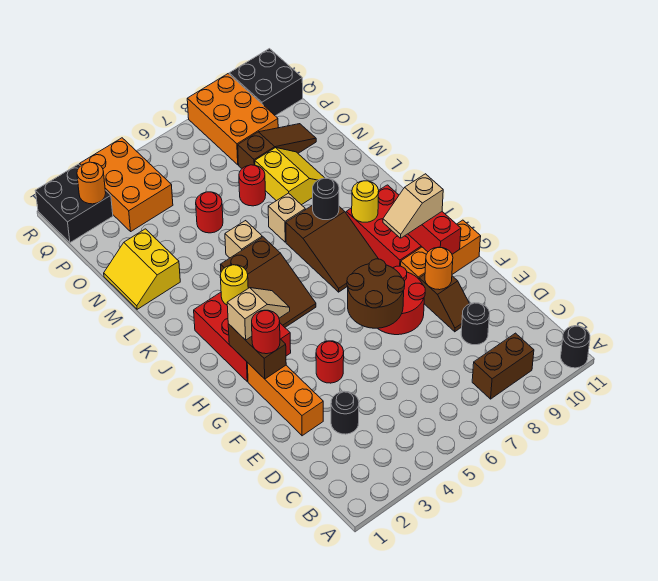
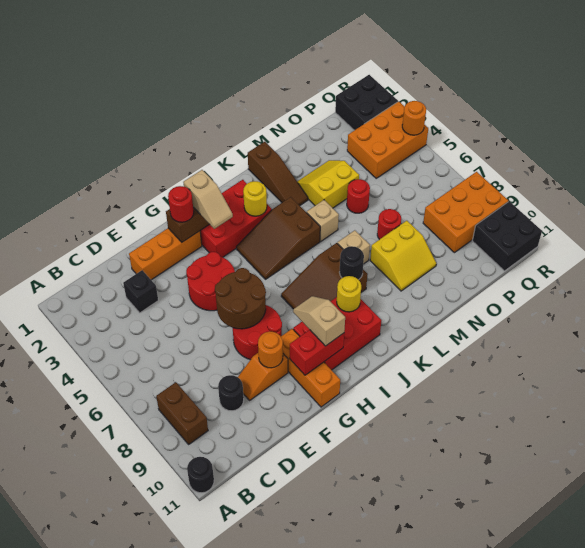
black round brick D3 level 1 -> black brick D3 level 1
brown slope E9:F9 level 1 top F -> orange slope E9:F9 level 1 top F
red round brick F4 level 1 -> red round brick F4:G5 level 1
yellow slope M1:N2 level 1 top 2 -> yellow slope M3:N4 level 1 top 4
brown slope O8:O10 level 1 top 8 -> brown slope L1:L3 level 1 top 1
orange round brick Q2 level 2 -> orange round brick R4 level 2

